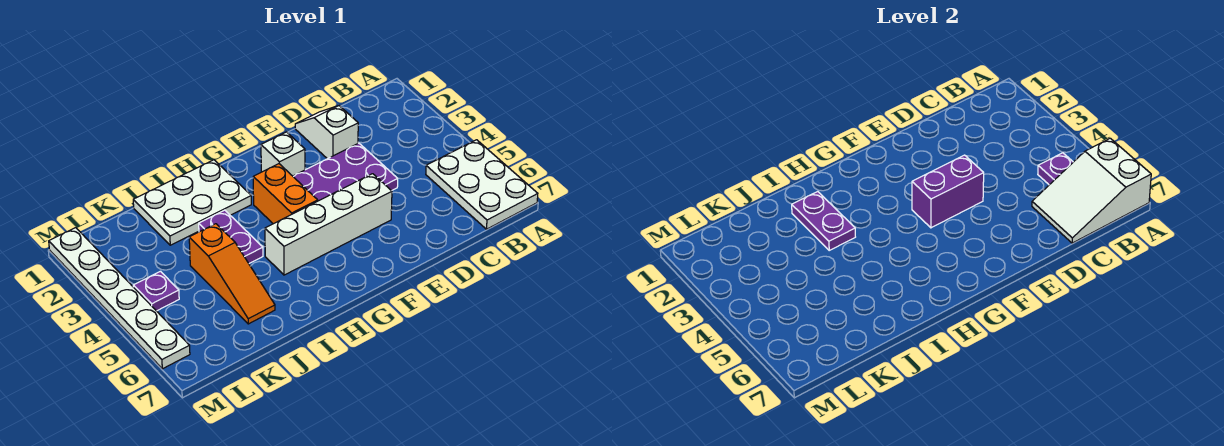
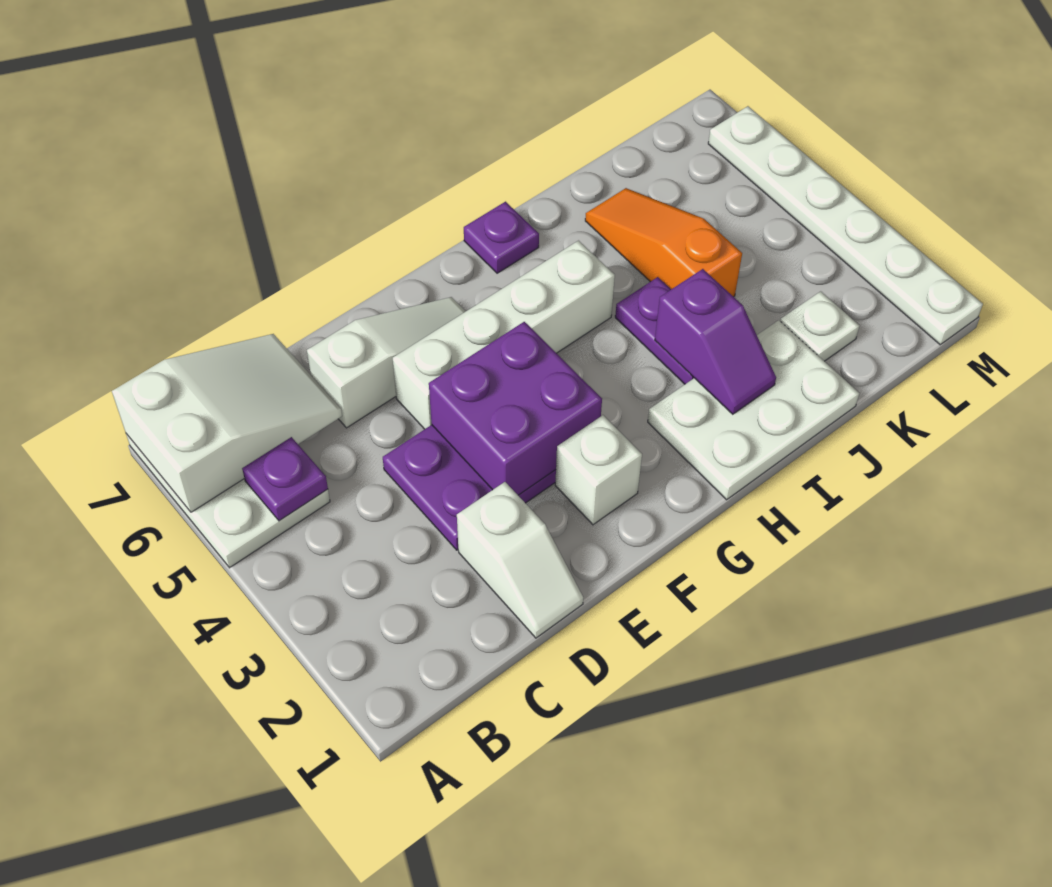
none -> white slope D6:F6 level 1 top D
purple brick E4:F4 level 2 -> purple brick E3:F4 level 2
orange brick G3:G4 level 1 -> none
purple plate I2:I3 level 2 -> purple slope I2:I3 level 2 top 3
none -> white plate K2 level 1
purple plate L4 level 1 -> purple plate H7 level 1

